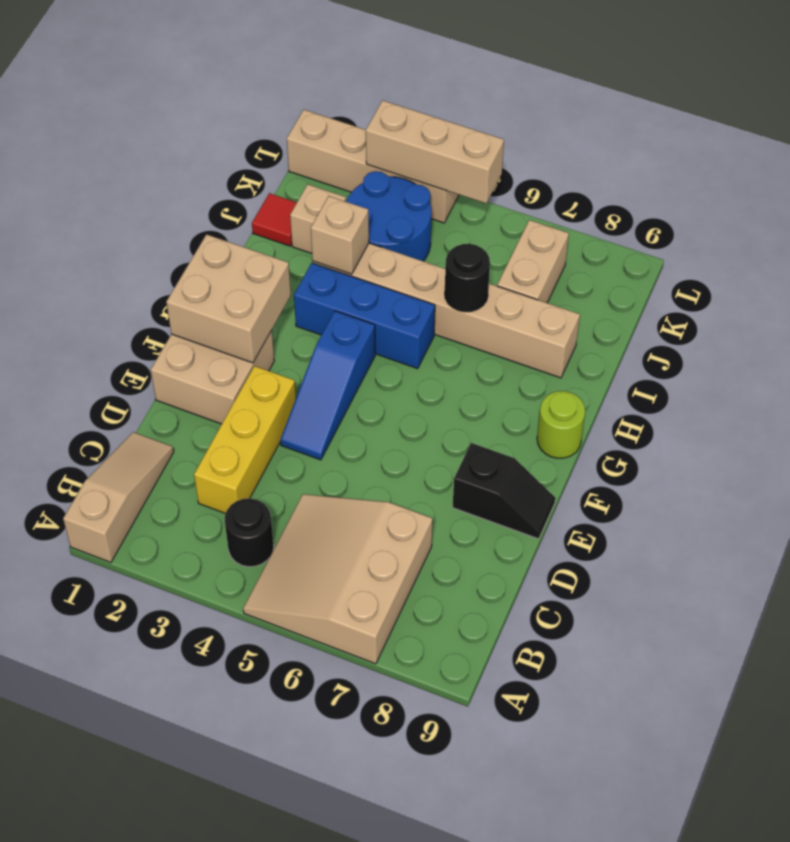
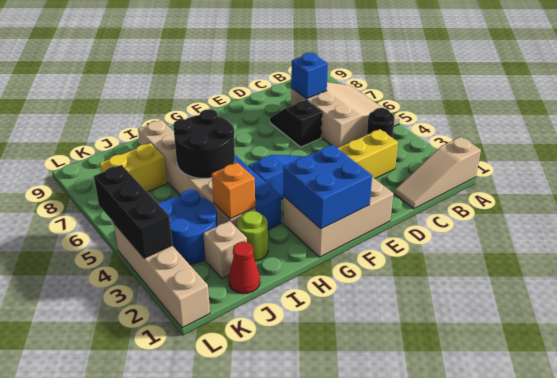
tan slope A5:C7 level 1 top 7 -> tan slope A5:C7 level 1 top C
none -> blue brick C7 level 2
tan brick E1:F2 level 1 -> tan brick E1:G2 level 1
black slope E8:E9 level 1 top 8 -> black slope D6:D7 level 1 top 6
tan brick F1:G2 level 2 -> blue brick F1:G2 level 2
lime round brick G9 level 1 -> lime round brick I2 level 1
tan brick I3 level 2 -> orange brick I3 level 2
black round brick I6 level 2 -> black round brick H5:I6 level 2
red tile J1 level 1 -> red cone J1 level 1
tan brick J7:K7 level 1 -> yellow brick J7:K7 level 1
tan brick L3:L5 level 2 -> black brick L3:L5 level 2

